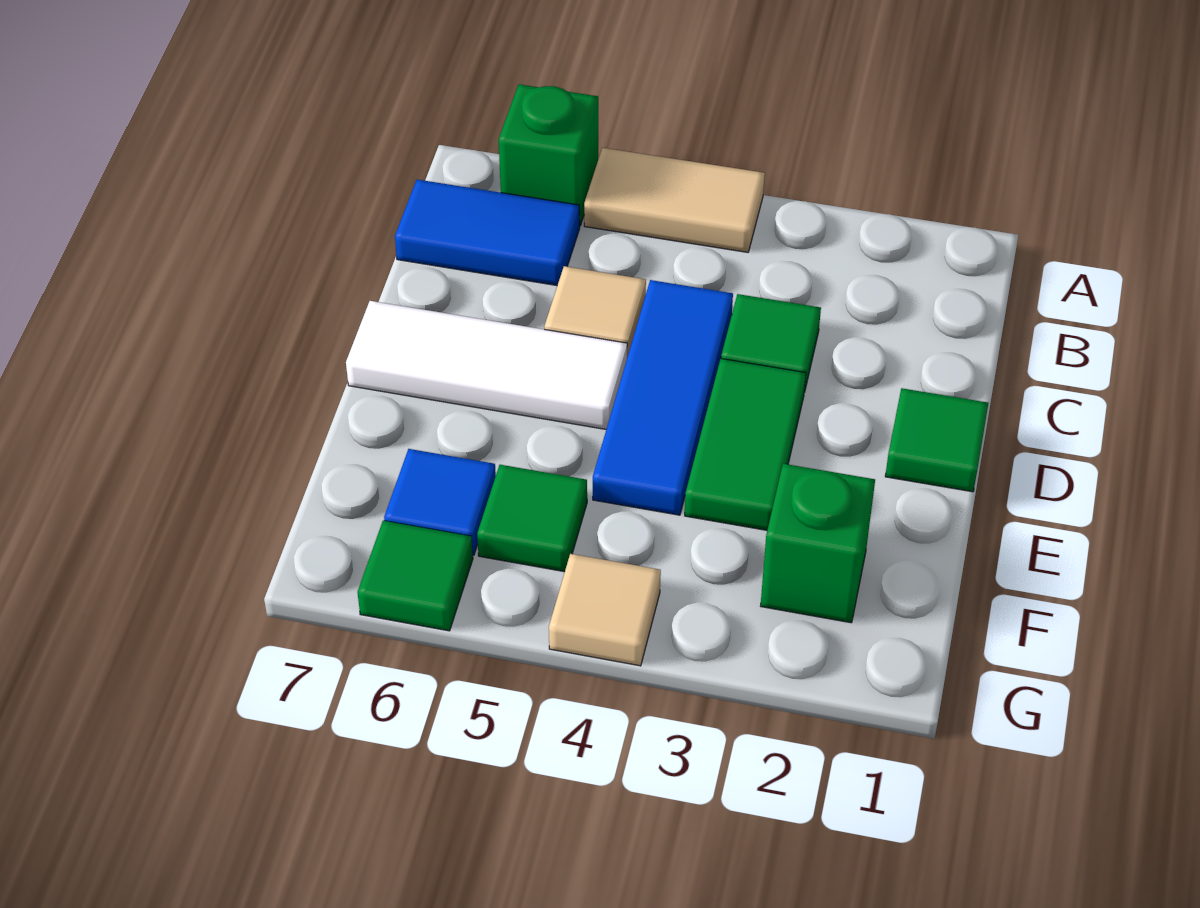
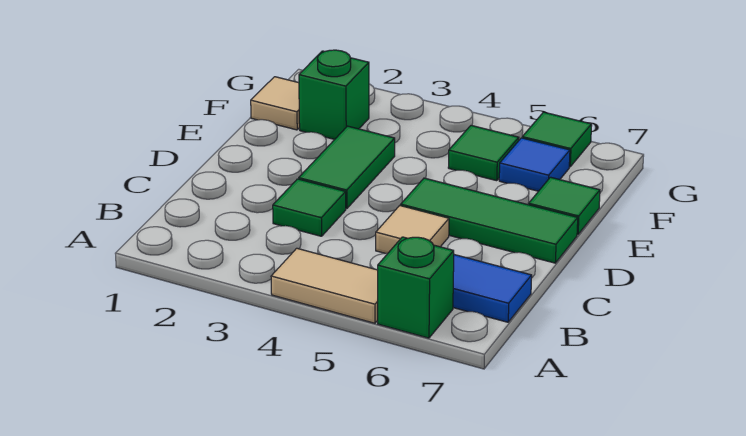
blue tile C4:E4 level 1 -> none
green tile D1 level 1 -> green tile E7 level 1
white tile D5:D7 level 1 -> green tile D5:D7 level 1
tan tile G4 level 1 -> tan tile F1 level 1

